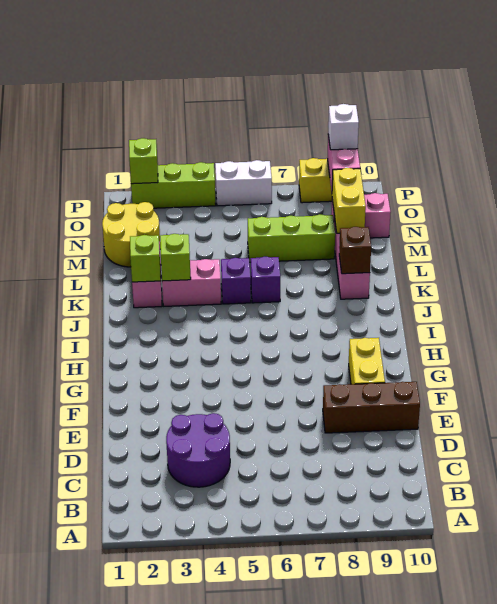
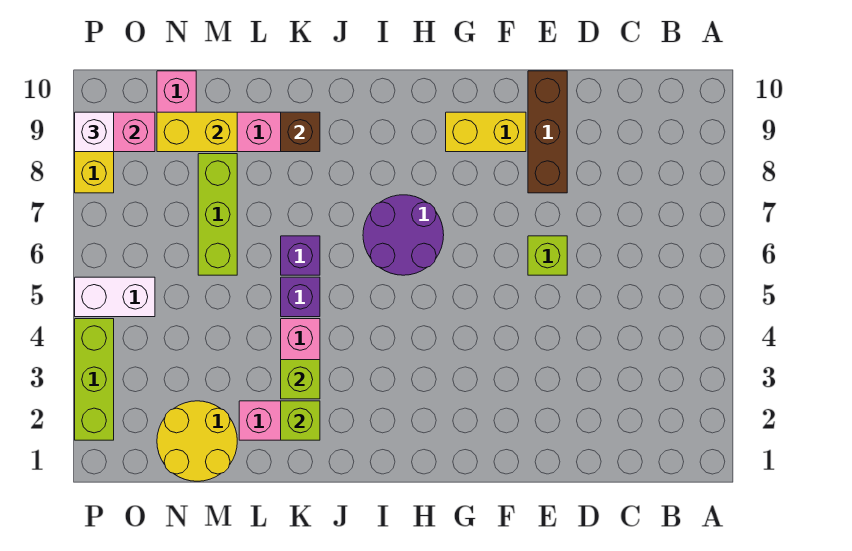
purple round brick C3:D4 level 1 -> purple round brick H6:I7 level 1
lime brick P2 level 2 -> lime brick E6 level 1
white brick P5:P6 level 1 -> white brick O5:P5 level 1

